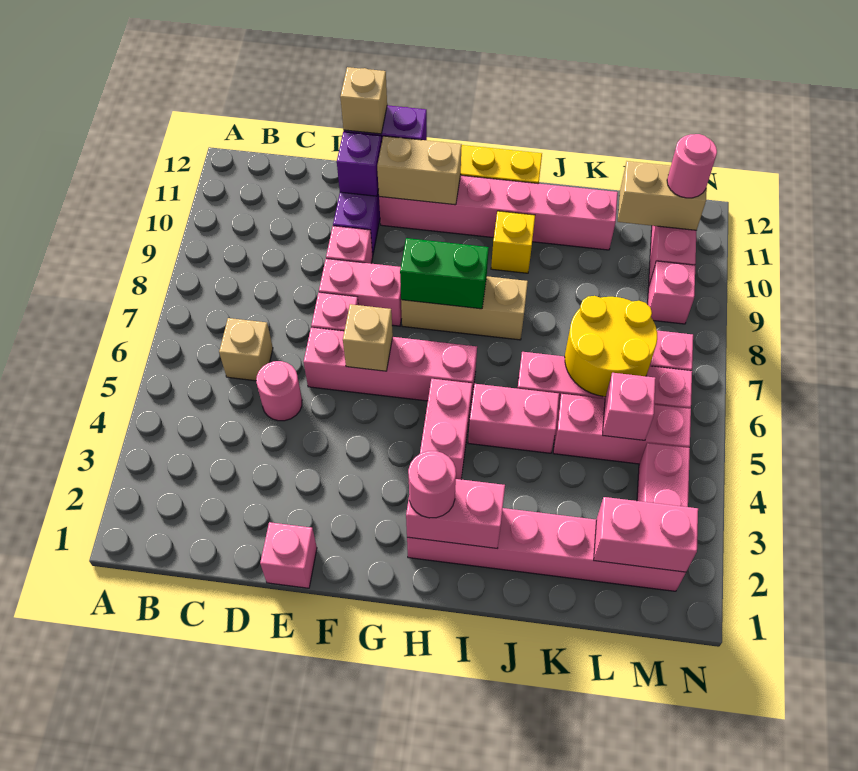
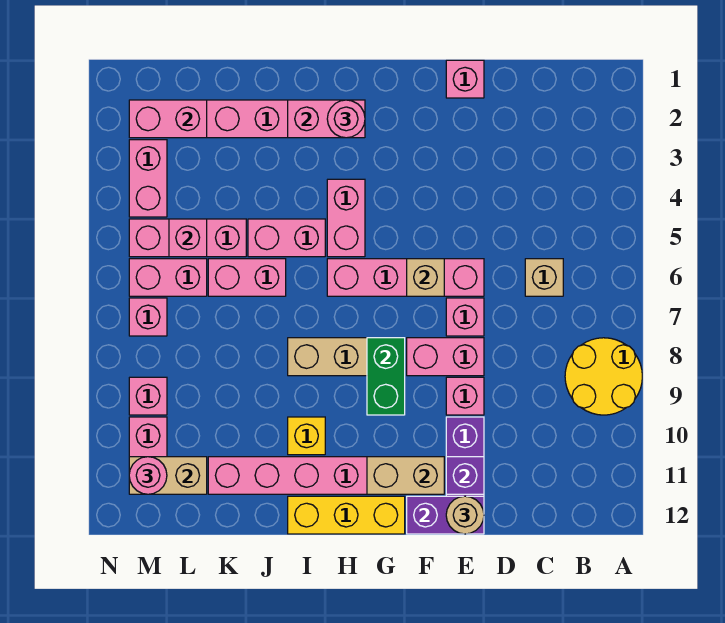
pink round brick D5 level 1 -> none
tan brick E12 level 3 -> tan round brick E12 level 3
green brick G8:H8 level 2 -> green brick G8:G9 level 2
yellow round brick K6:L7 level 2 -> yellow round brick A8:B9 level 1

